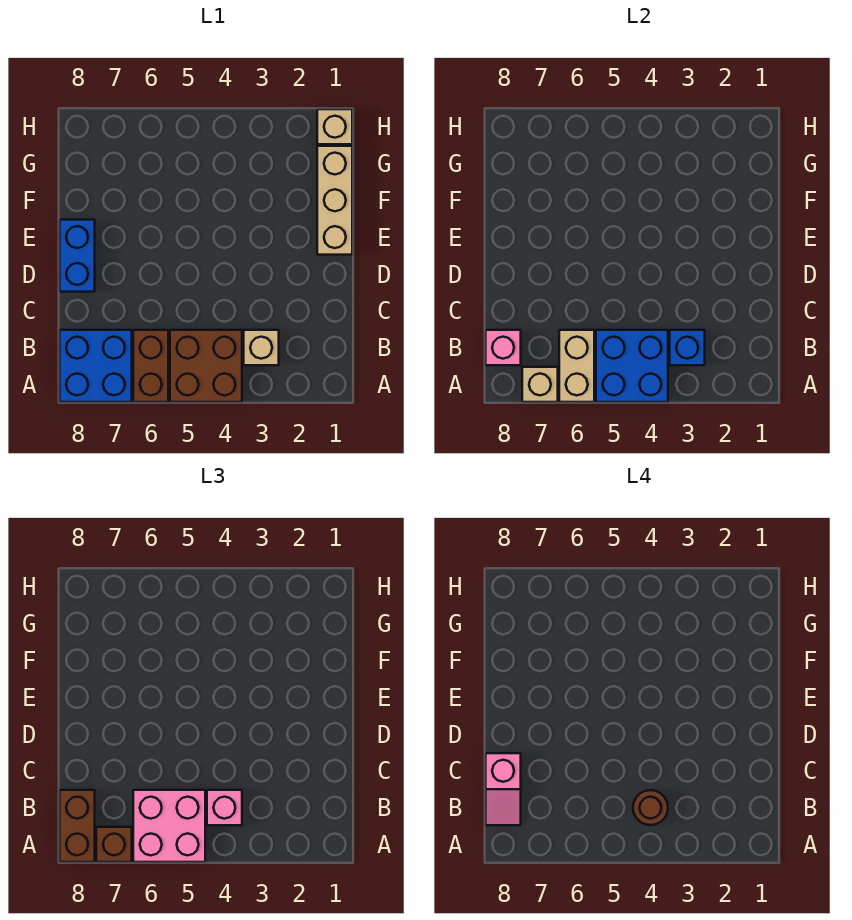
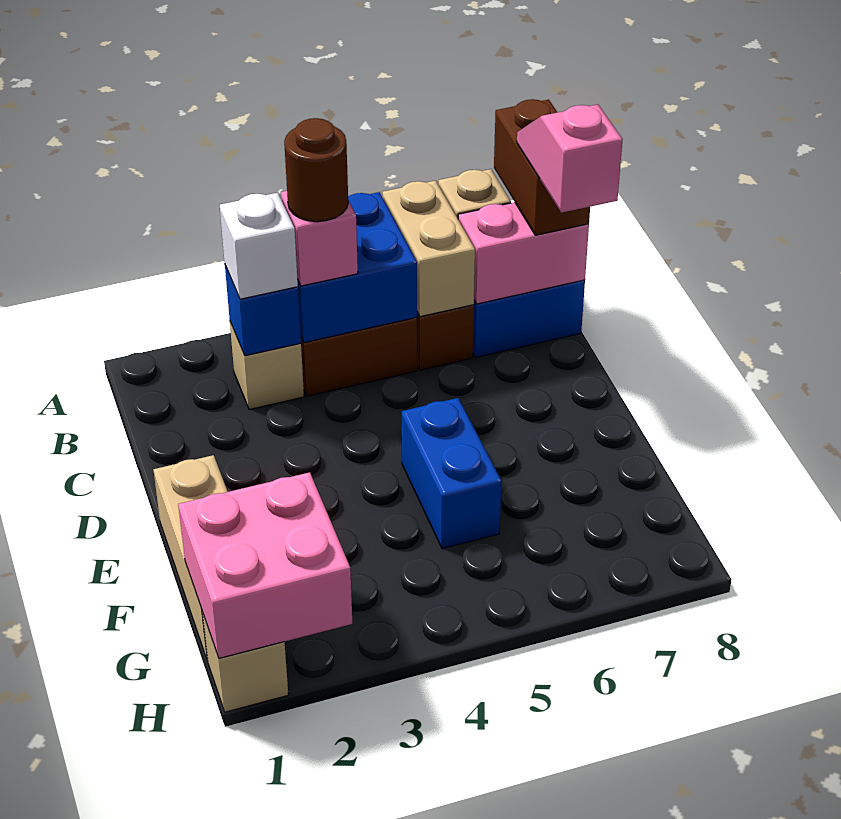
pink brick A5:B6 level 3 -> pink brick G1:H2 level 2
brown brick A7 level 3 -> none
none -> white brick B3 level 3
pink brick B8 level 2 -> pink brick B7:B8 level 2
blue brick D8:E8 level 1 -> blue brick E5:F5 level 1

